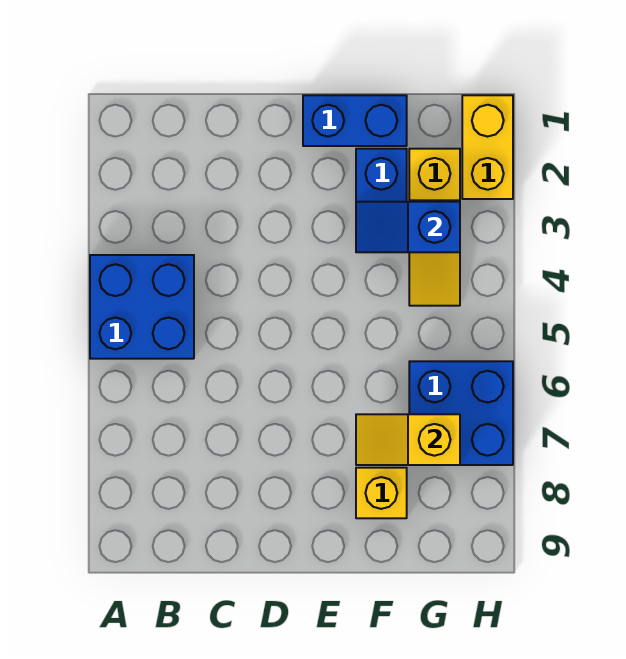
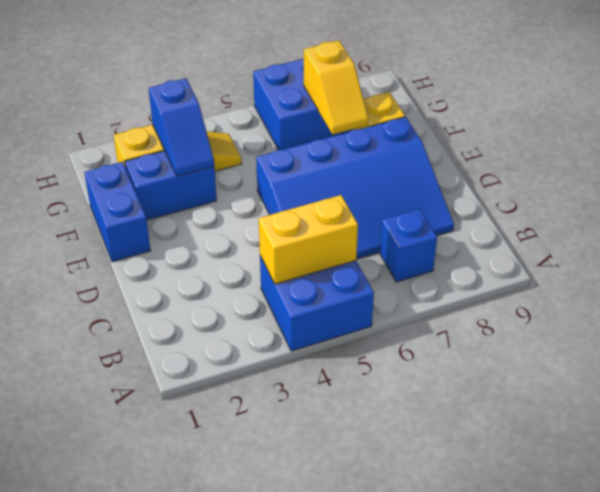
none -> blue brick B7 level 1
none -> blue slope C5:E8 level 1 top E
yellow brick H1:H2 level 1 -> yellow brick B4:B5 level 2

